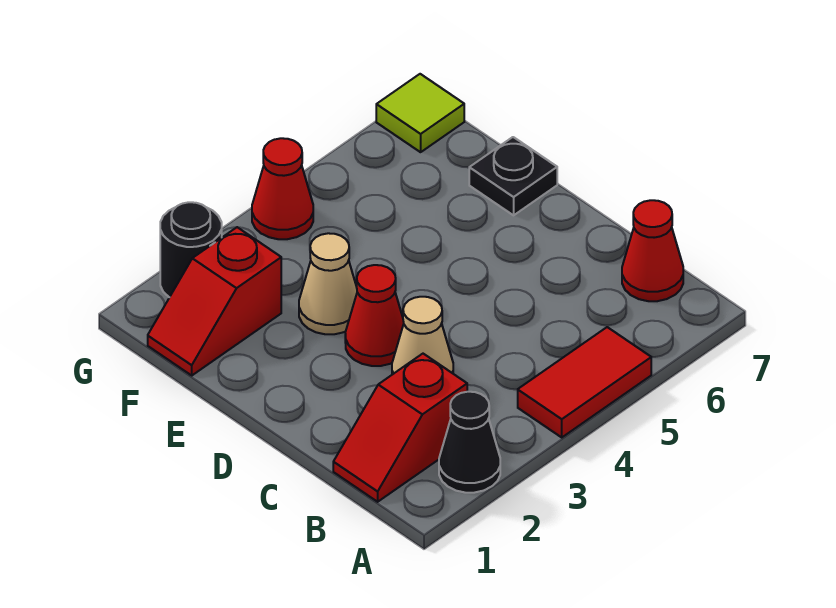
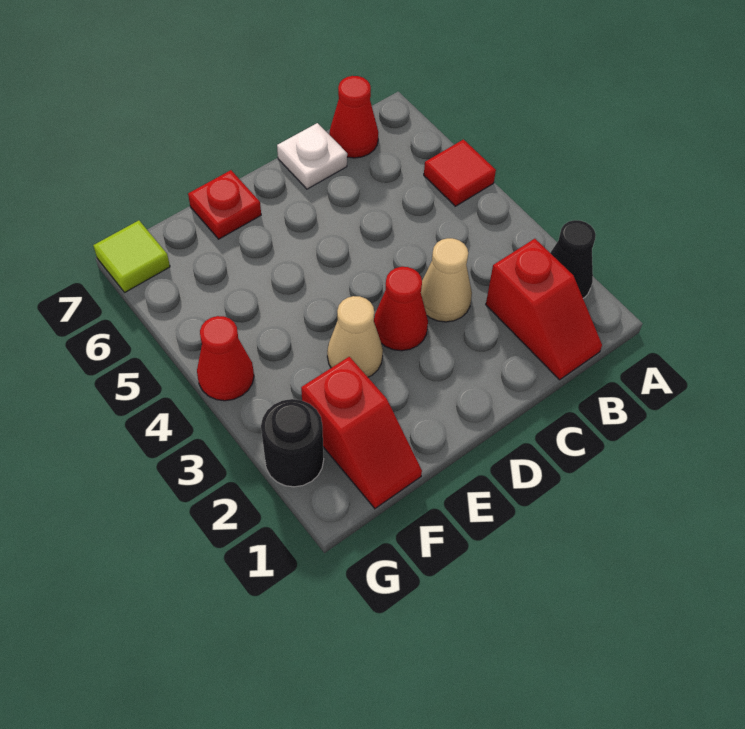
red tile A4:A5 level 1 -> red tile A5 level 1
none -> white plate C7 level 1
black plate E7 level 1 -> red plate E7 level 1

